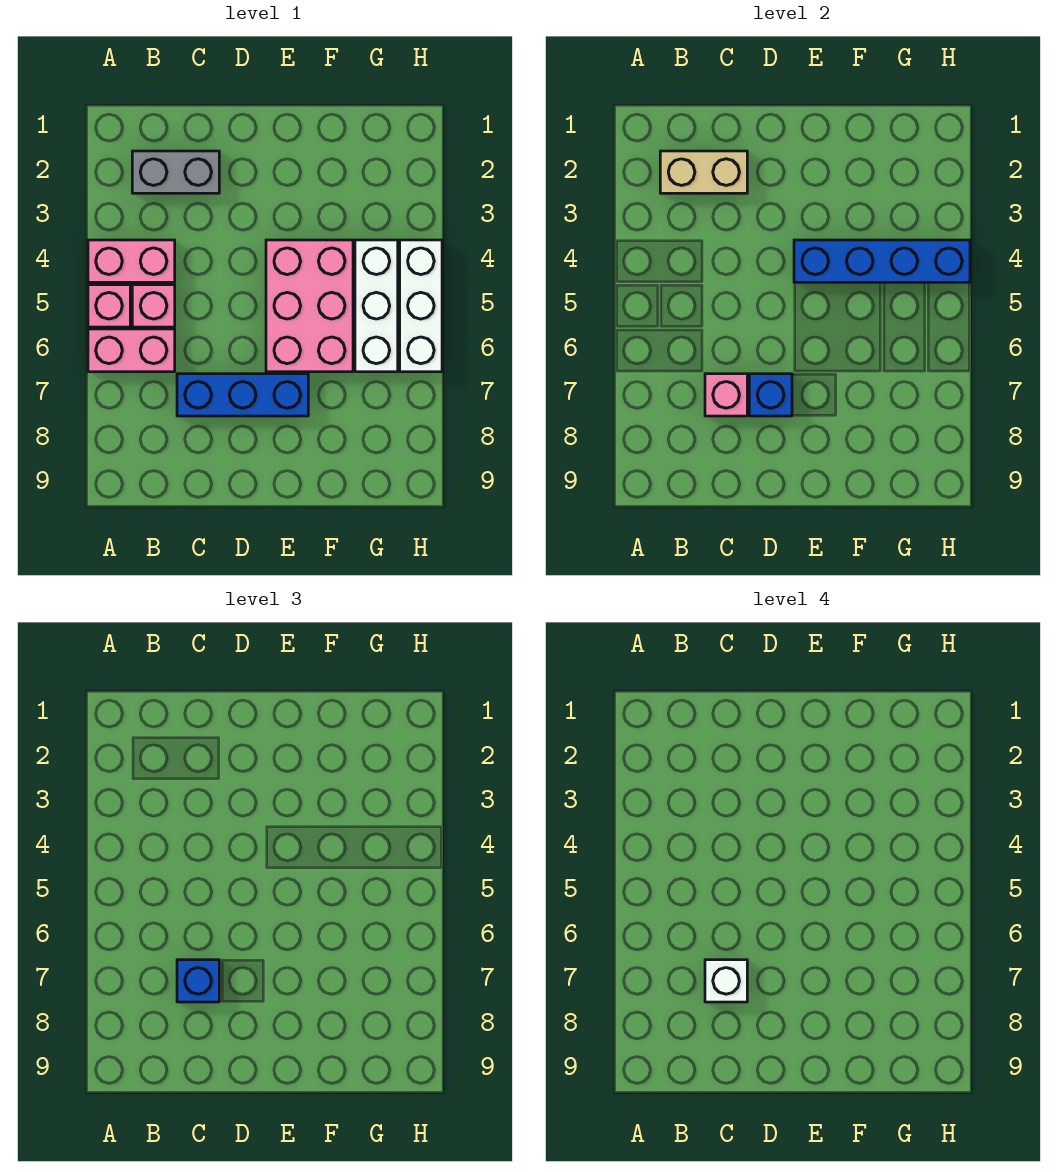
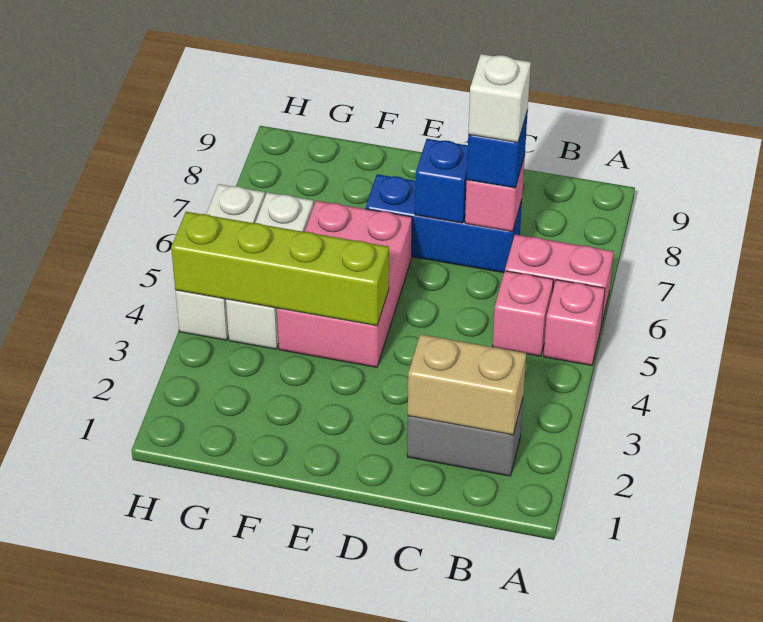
pink brick A4:B4 level 1 -> none
blue brick E4:H4 level 2 -> lime brick E4:H4 level 2

